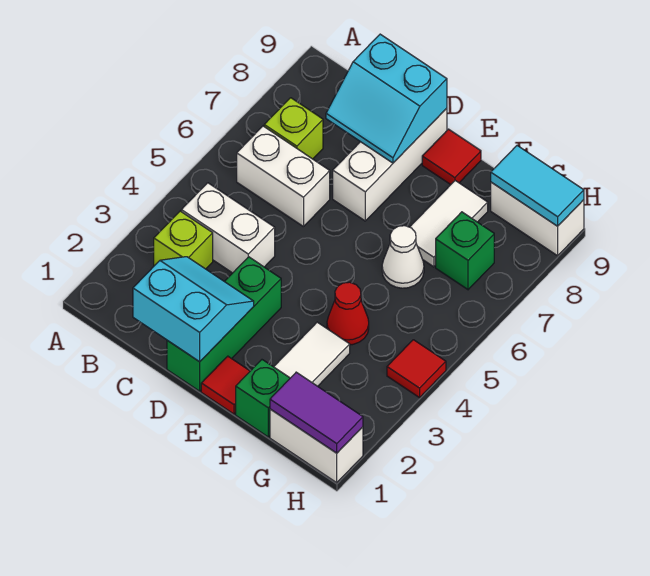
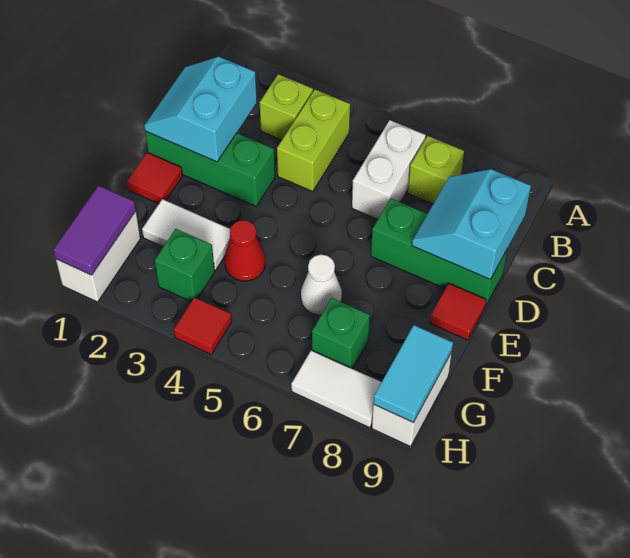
white brick B4:C4 level 1 -> lime brick B4:C4 level 1
cyan slope C1:D2 level 2 top 1 -> cyan slope C1:D2 level 2 top 2
white brick D7:D9 level 1 -> green brick D7:D9 level 1
green brick F1 level 1 -> green brick G3 level 1
white tile F7:F8 level 1 -> white tile H7:H8 level 1

